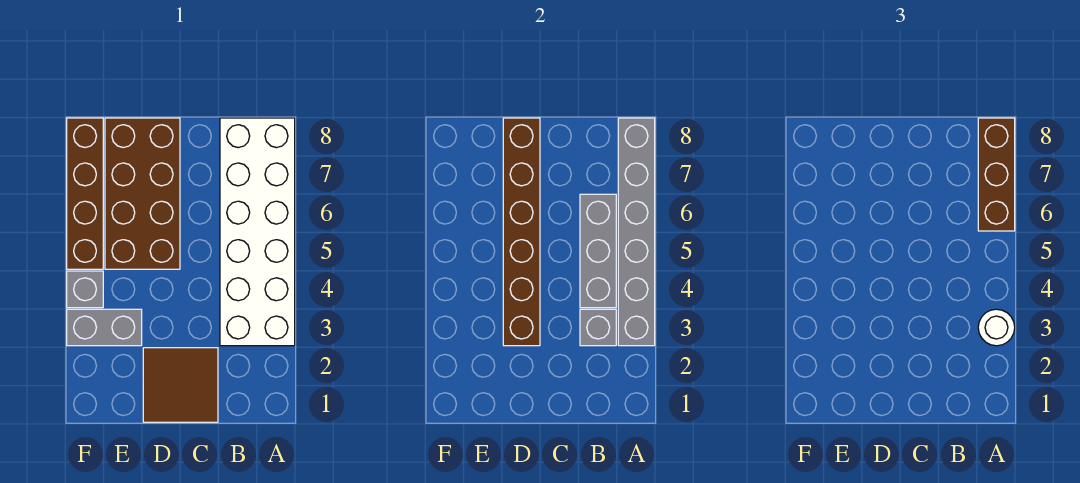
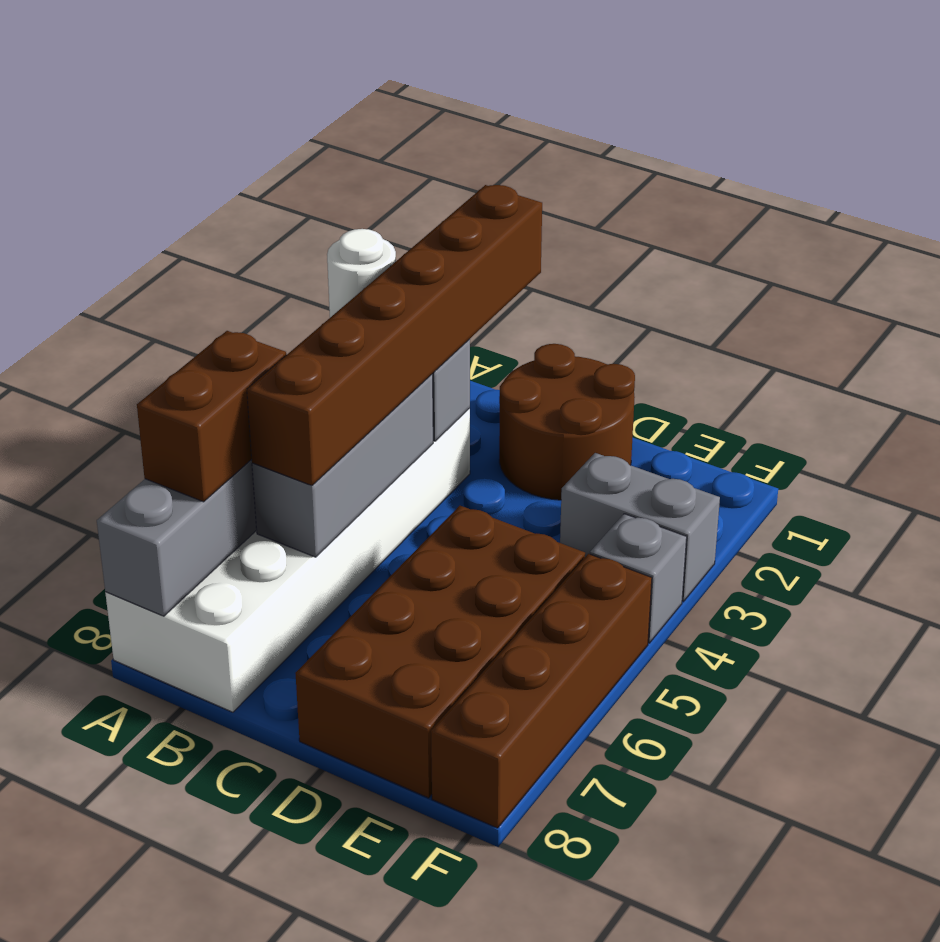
brown brick A6:A8 level 3 -> brown brick A6:A7 level 3
brown tile C1:D2 level 1 -> brown round brick C1:D2 level 1
brown brick D3:D8 level 2 -> brown brick B1:B6 level 3

